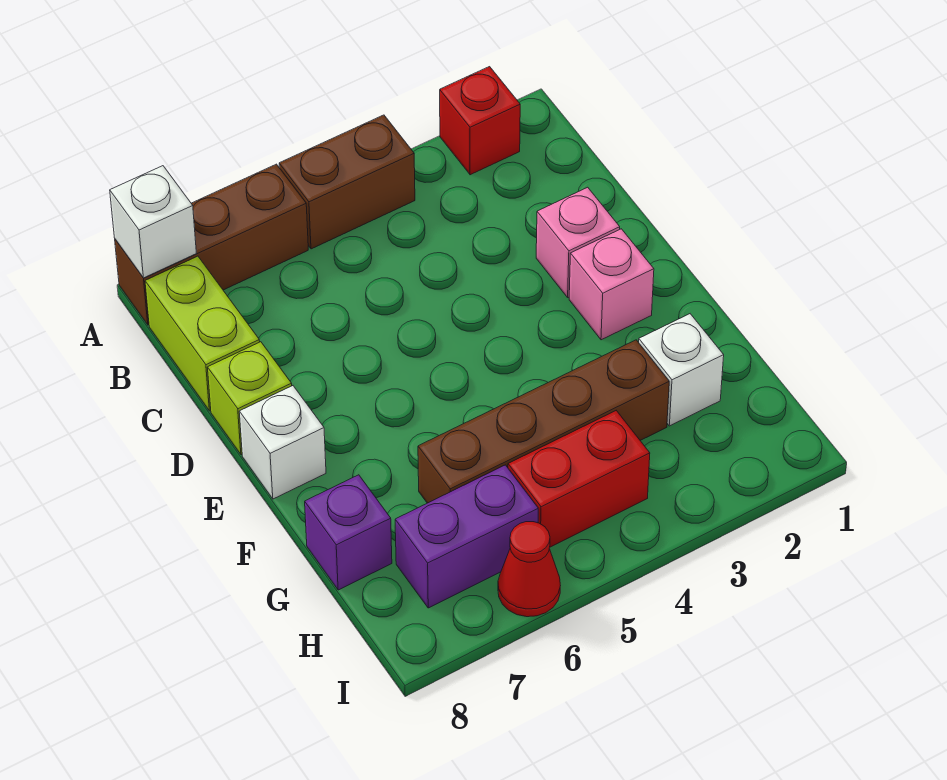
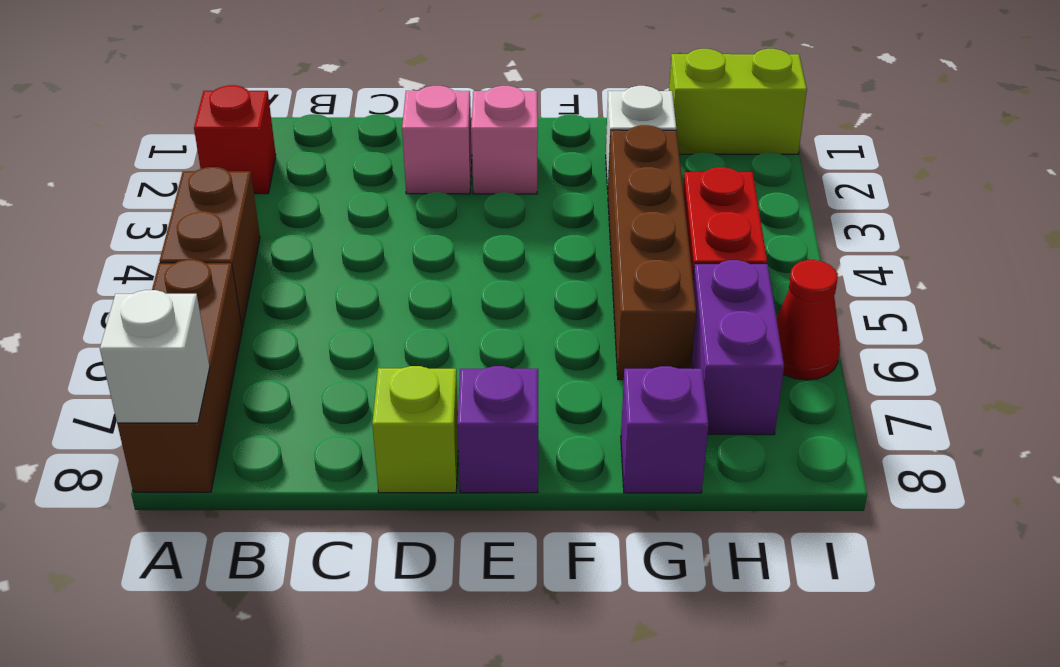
lime brick B8:C8 level 1 -> lime brick H1:I1 level 1
white brick E8 level 1 -> purple brick E8 level 1

